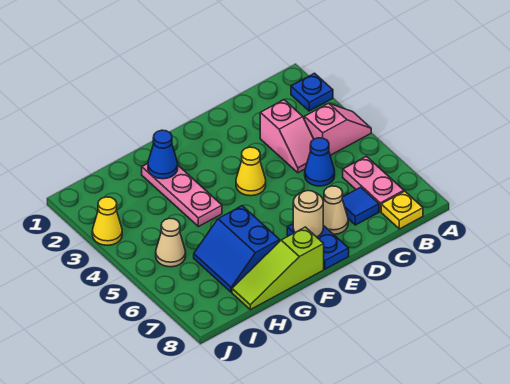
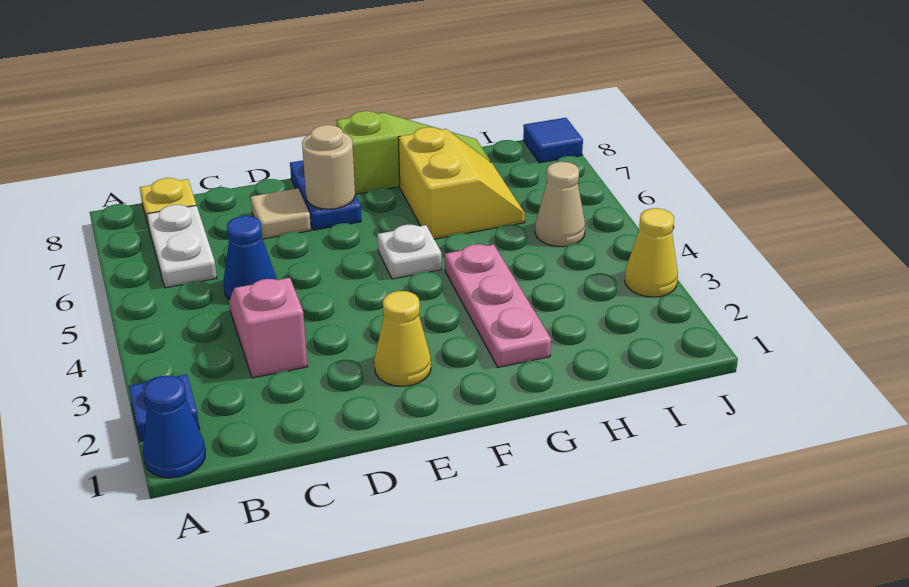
pink slope A4:B4 level 1 top B -> none
pink plate B6:B7 level 1 -> white plate B6:B7 level 1
blue tile C7 level 1 -> blue tile J8 level 1
tan cone D7 level 1 -> tan tile D7 level 1
yellow cone E4 level 1 -> yellow cone E2 level 1
none -> white plate F5 level 1
blue cone G2 level 2 -> blue cone A1 level 1
blue slope G6:H7 level 1 top G -> yellow slope G6:H7 level 1 top G

